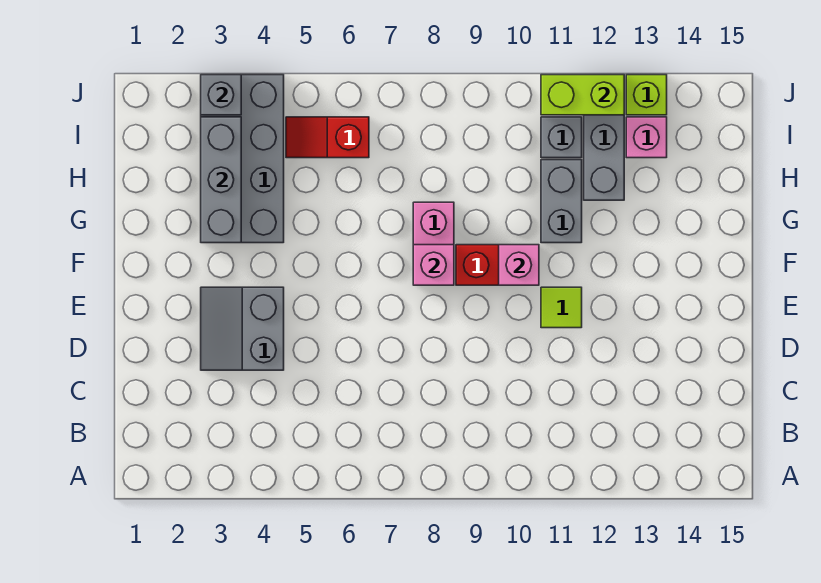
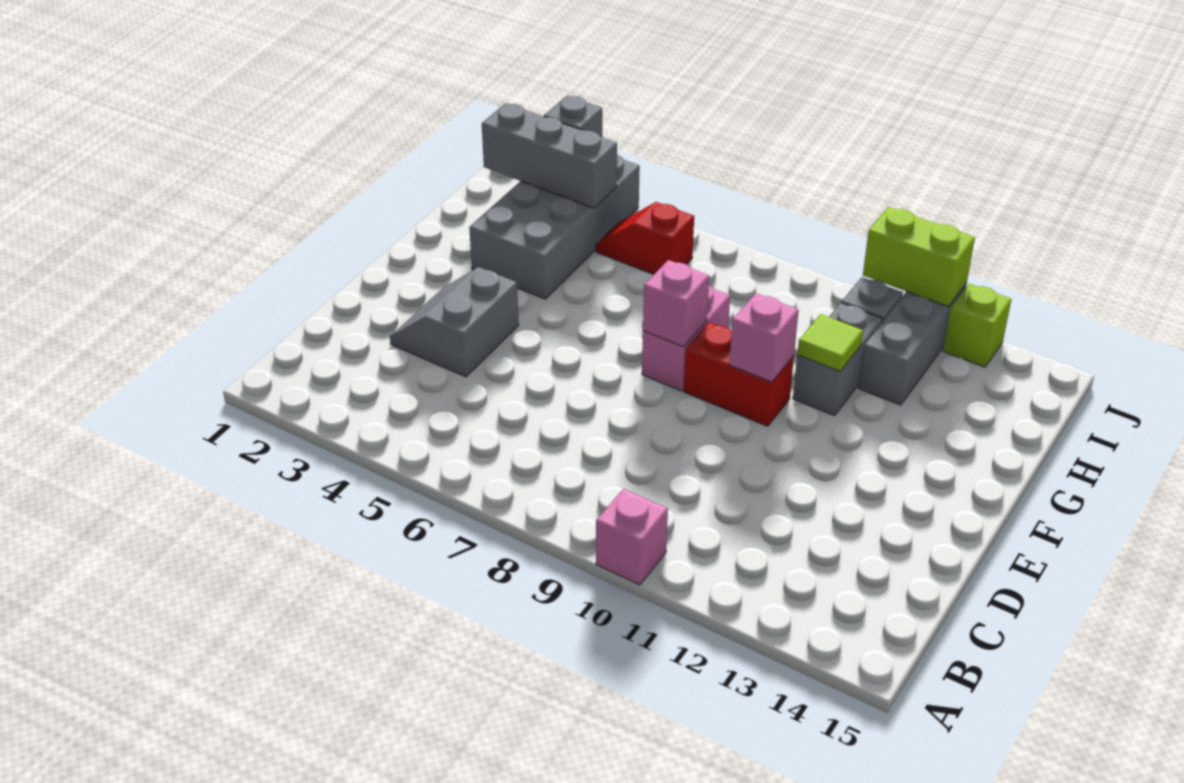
lime tile E11 level 1 -> lime tile G11 level 2
grey brick G3:I3 level 2 -> grey brick I2:I4 level 2
pink brick I13 level 1 -> pink brick A10 level 1

